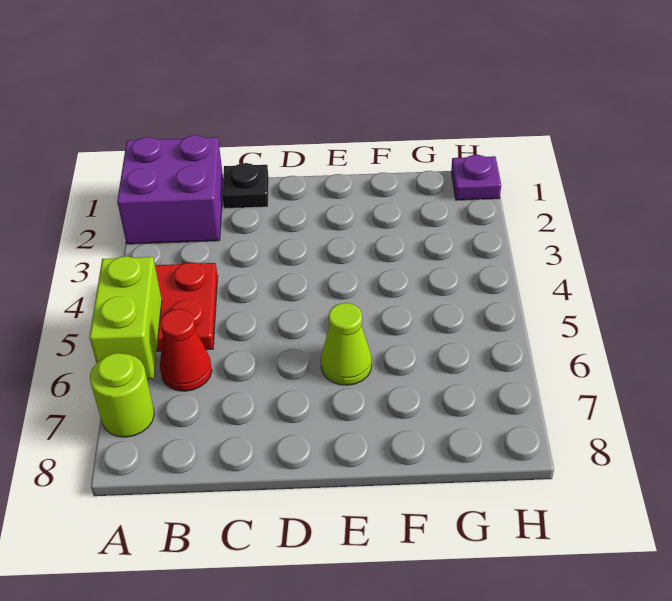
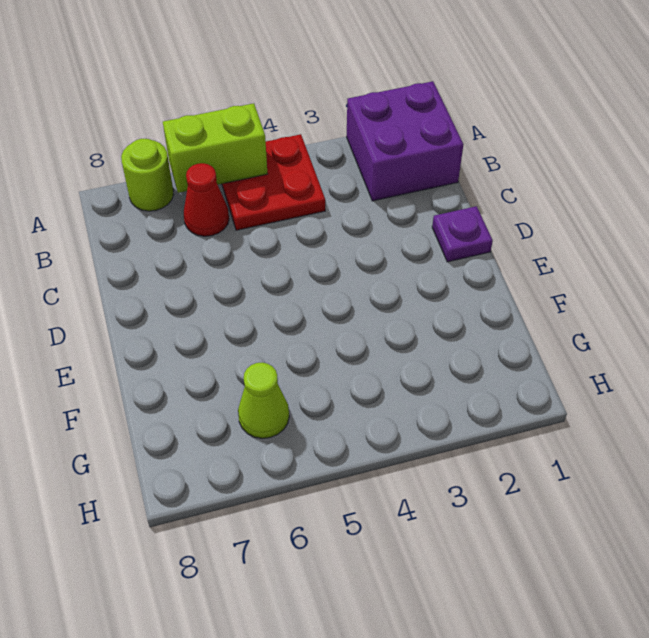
black plate C1 level 1 -> none
lime cone E6 level 1 -> lime cone G6 level 1
purple plate H1 level 1 -> purple plate D1 level 1

